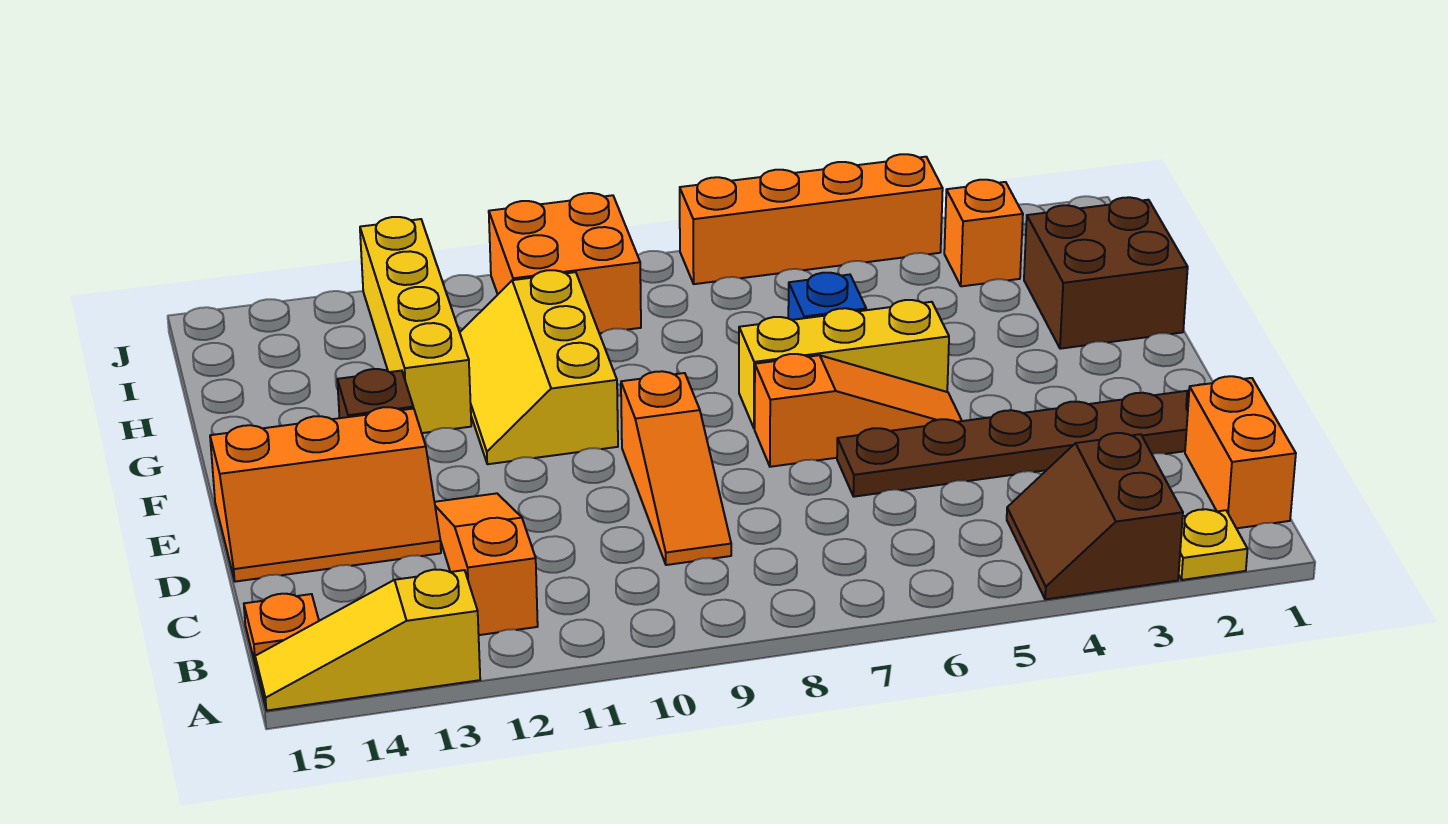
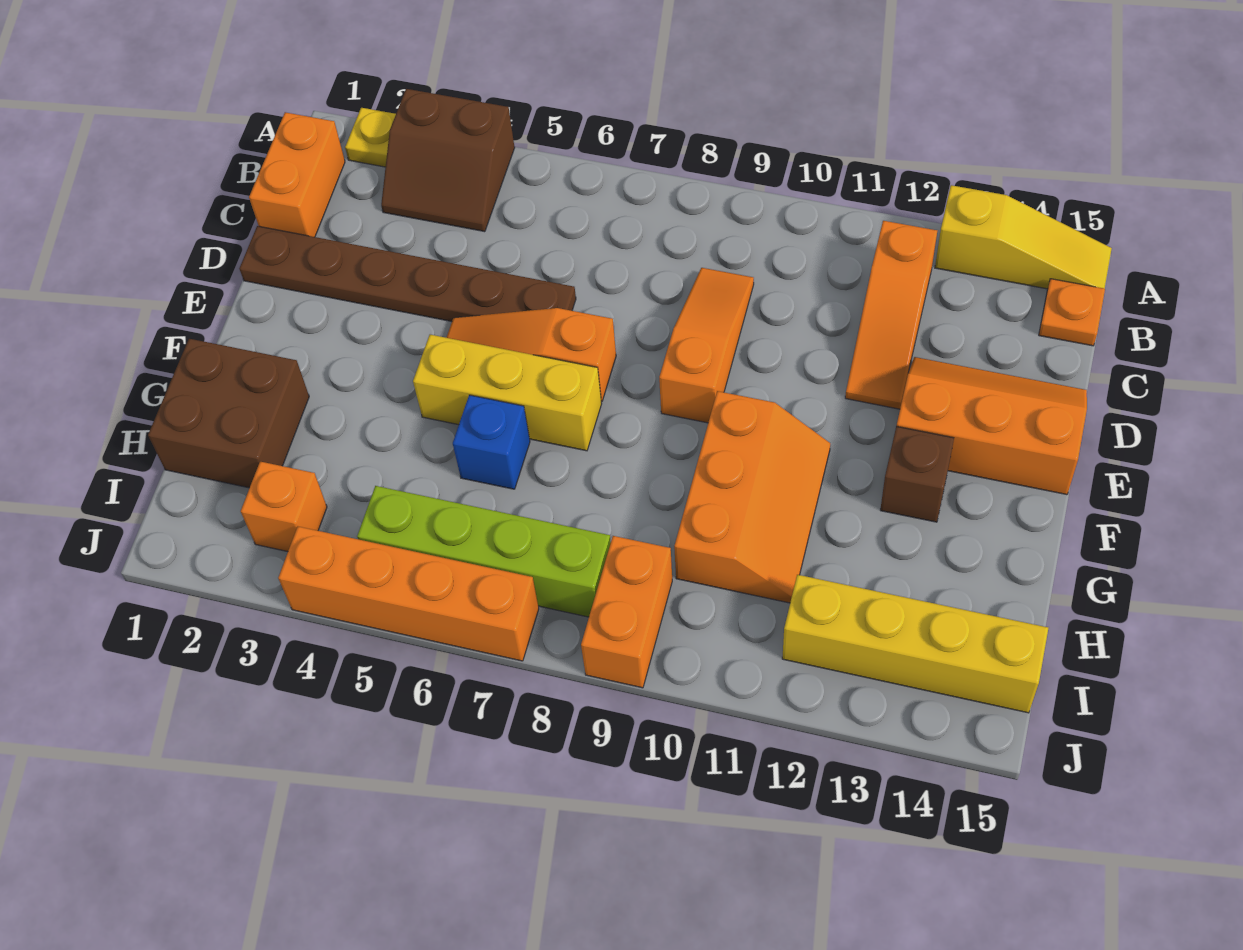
brown slope A3:B4 level 1 top 3 -> brown slope A3:B4 level 1 top A
yellow slope F10:H11 level 1 top 10 -> orange slope F10:H11 level 1 top 10
yellow brick G12:J12 level 1 -> yellow brick I12:I15 level 1
none -> lime brick I5:I8 level 1
orange brick I9:J10 level 1 -> orange brick I9:J9 level 1

